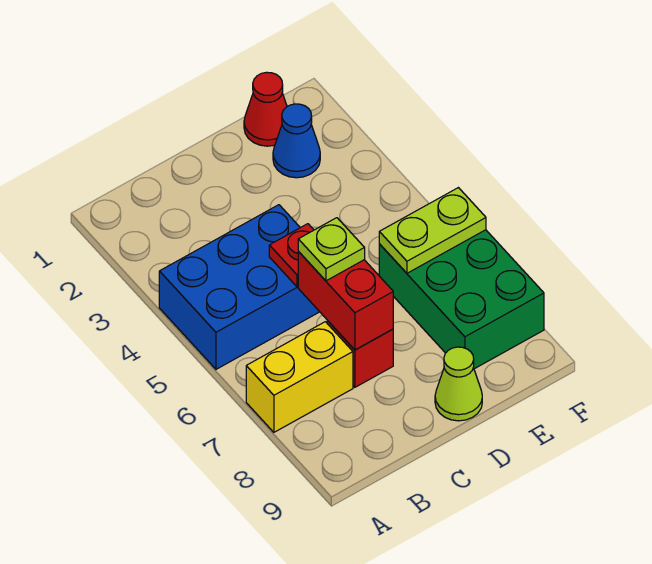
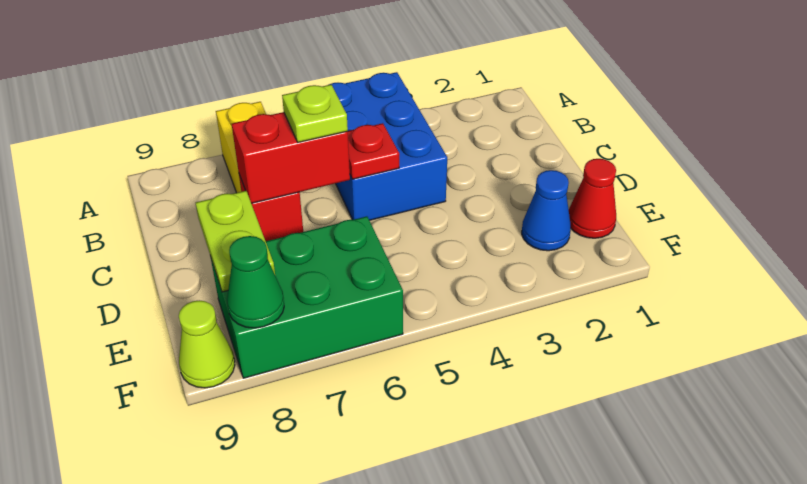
lime cone D9 level 1 -> lime cone F9 level 1
lime plate E6:F6 level 2 -> lime plate D8:E8 level 2
none -> green cone F8 level 2

